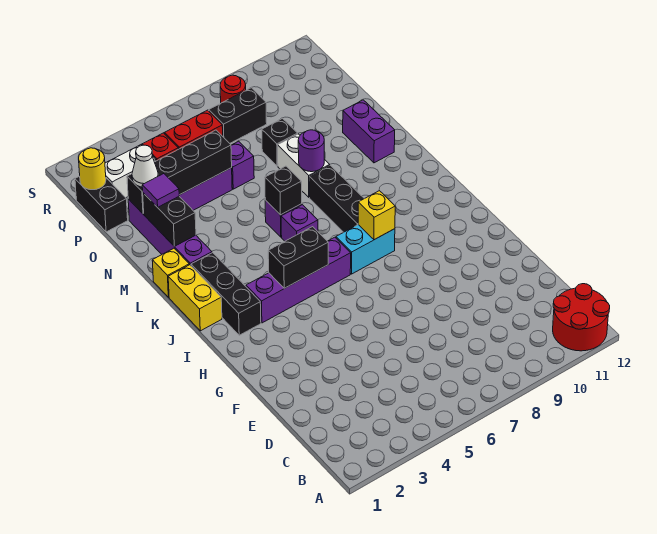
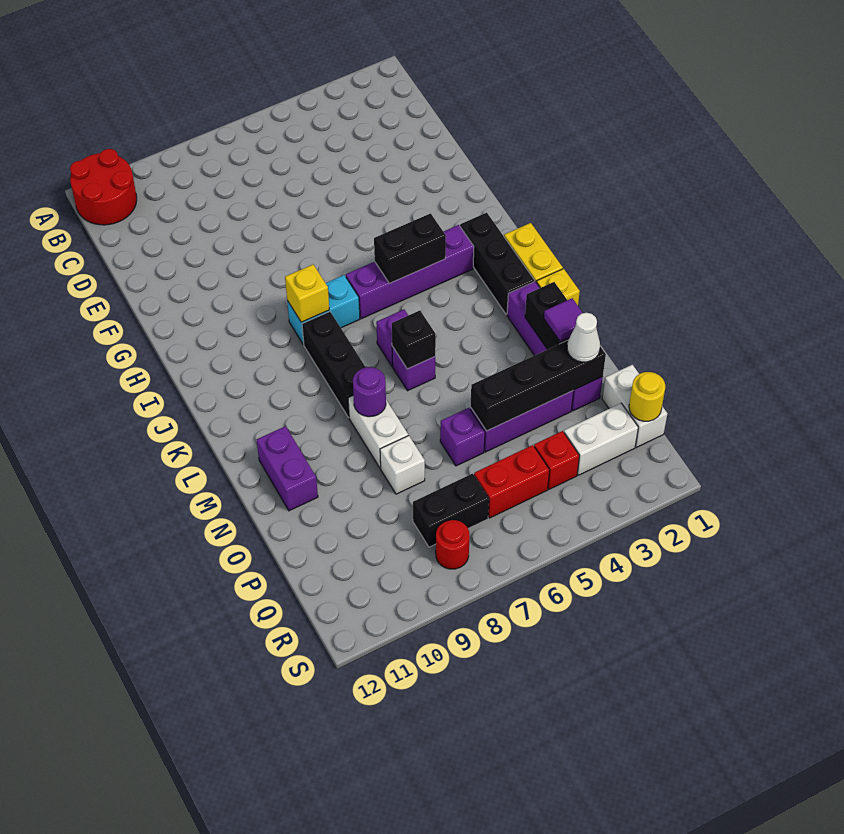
black brick O8 level 1 -> white brick O8 level 1
black brick P1:Q1 level 1 -> white brick P1:Q1 level 1

